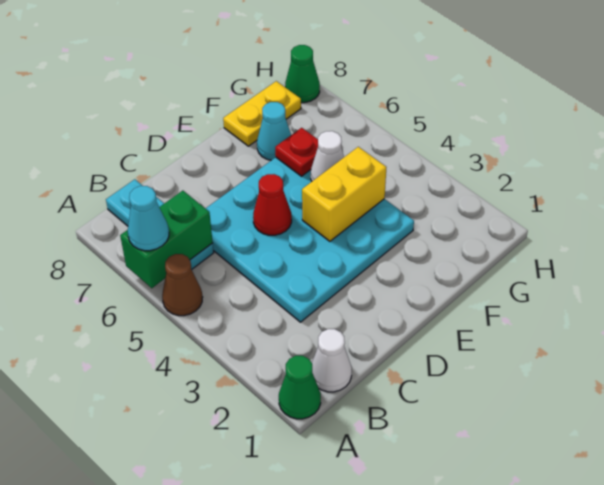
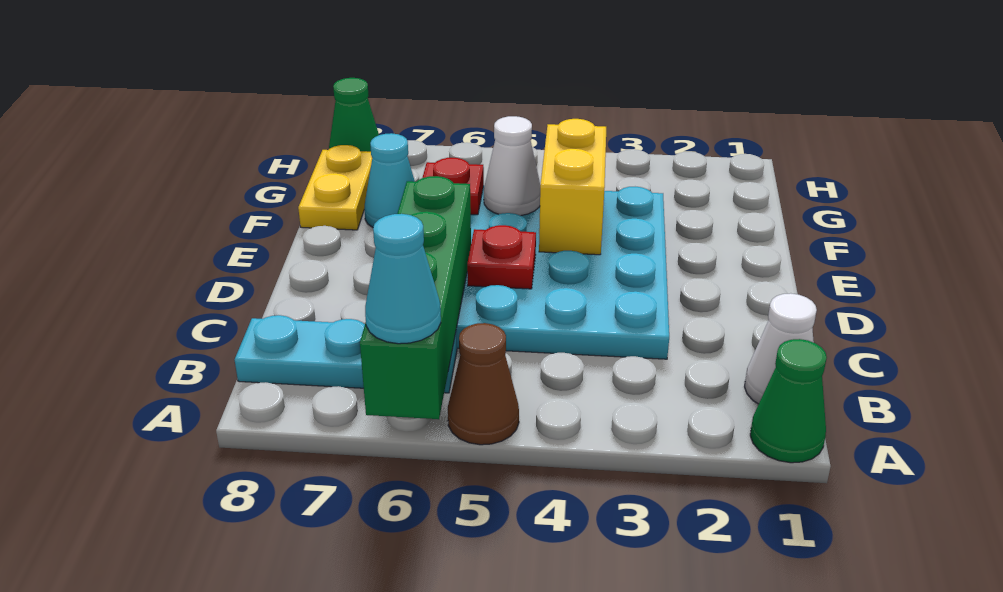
green brick A6:B6 level 2 -> green brick A6:D6 level 2
red cone D5 level 2 -> red plate D5 level 2

